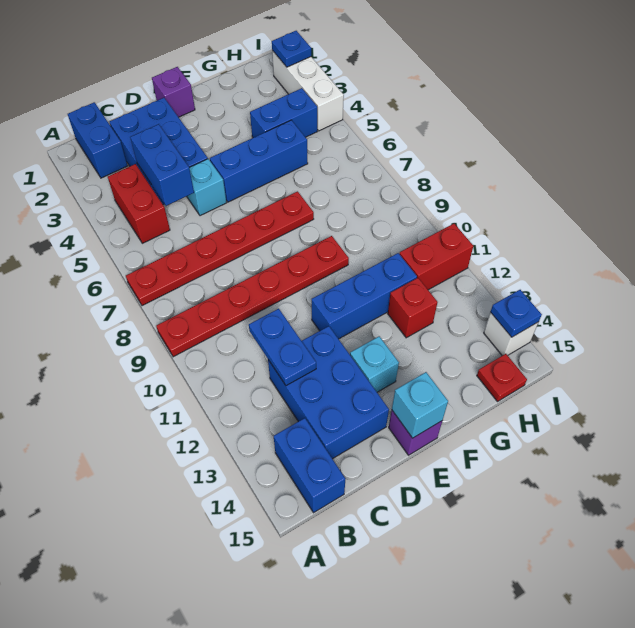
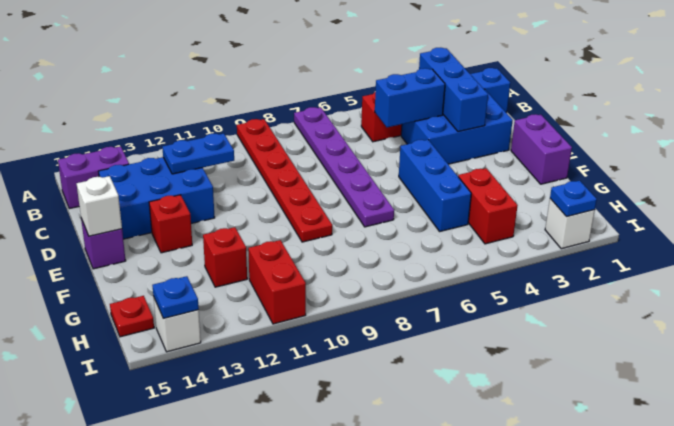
red plate A7:F7 level 1 -> purple plate A7:F7 level 1
blue brick B14:B15 level 1 -> purple brick B14:B15 level 1
cyan brick D5 level 1 -> none
purple brick E1 level 1 -> purple brick E1:F1 level 1
blue brick E11:G11 level 1 -> blue brick B3:D3 level 2
cyan brick E13 level 1 -> red brick E13 level 1
cyan brick E15 level 2 -> white brick E15 level 2
blue brick G4:H4 level 1 -> red brick G4:H4 level 1
white brick I2:I4 level 1 -> white brick I2 level 1

